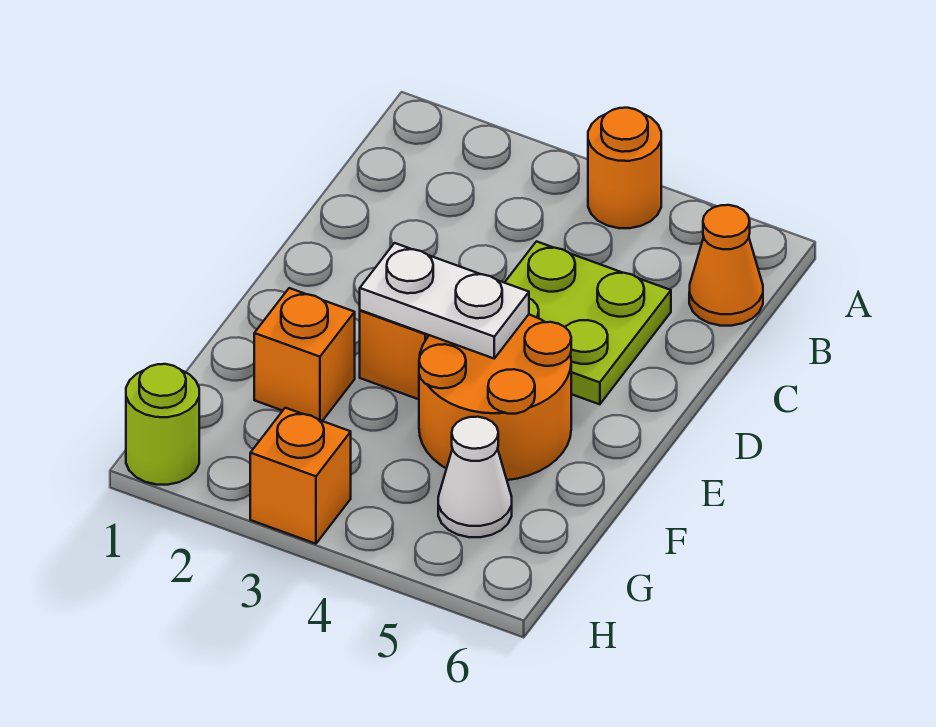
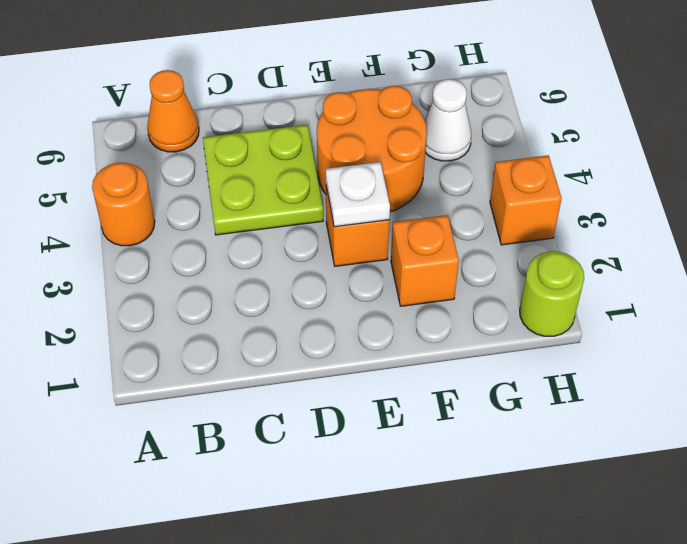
white plate E3:E4 level 2 -> white plate E3 level 2

